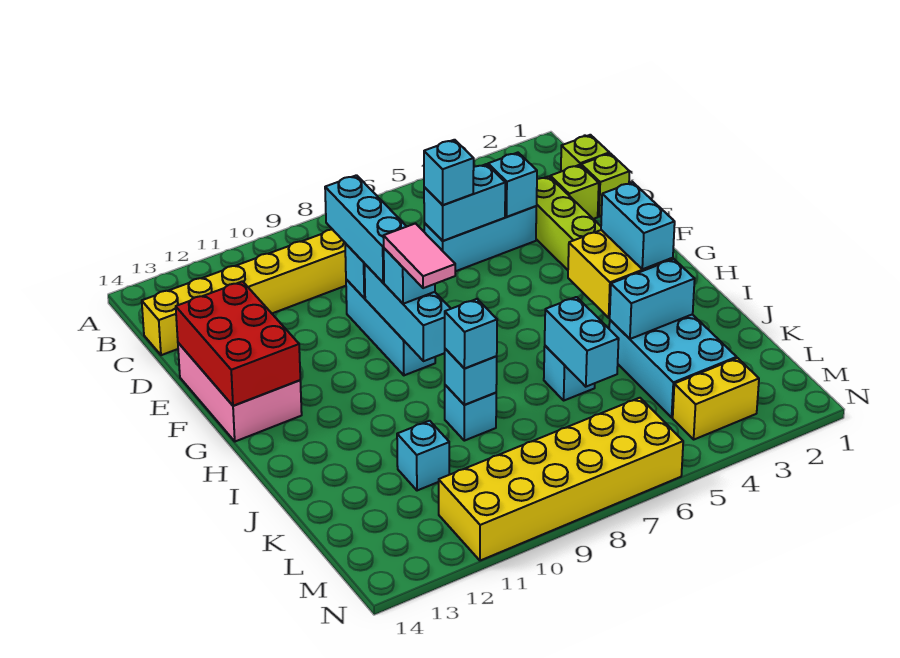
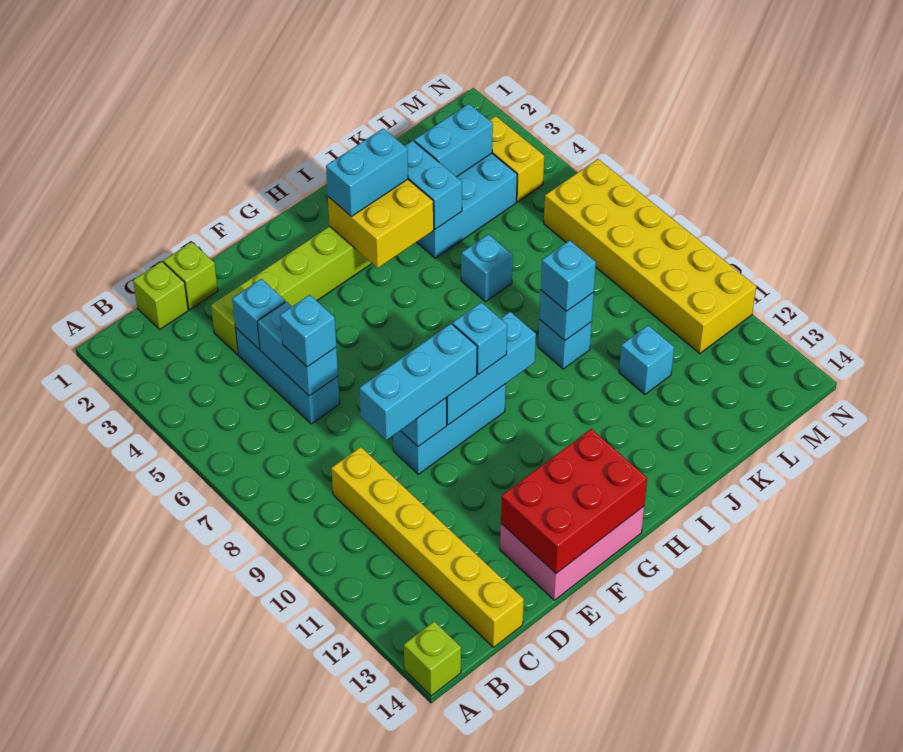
lime brick D2 level 1 -> lime brick A14 level 1
pink tile G9:H9 level 4 -> none
cyan brick J6:K6 level 2 -> cyan brick K3:L3 level 2

